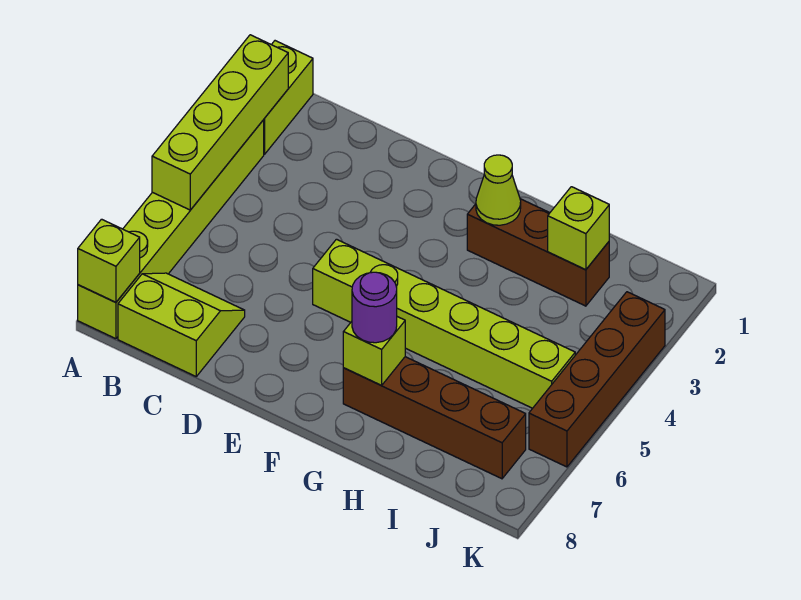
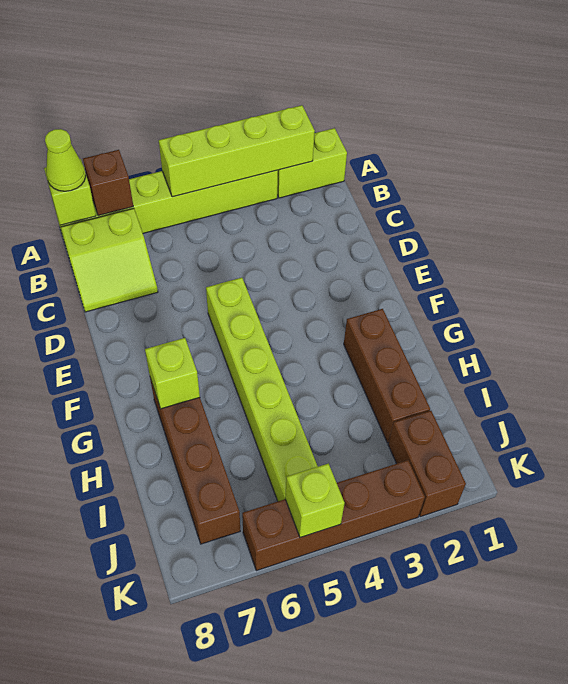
none -> brown brick A7 level 2
lime slope B7:C8 level 1 top 8 -> lime slope B7:C8 level 1 top B
lime cone G2 level 2 -> lime cone A8 level 3
purple round brick G7 level 3 -> none
lime brick I2 level 2 -> lime brick K5 level 2
none -> brown brick J2:K2 level 1

